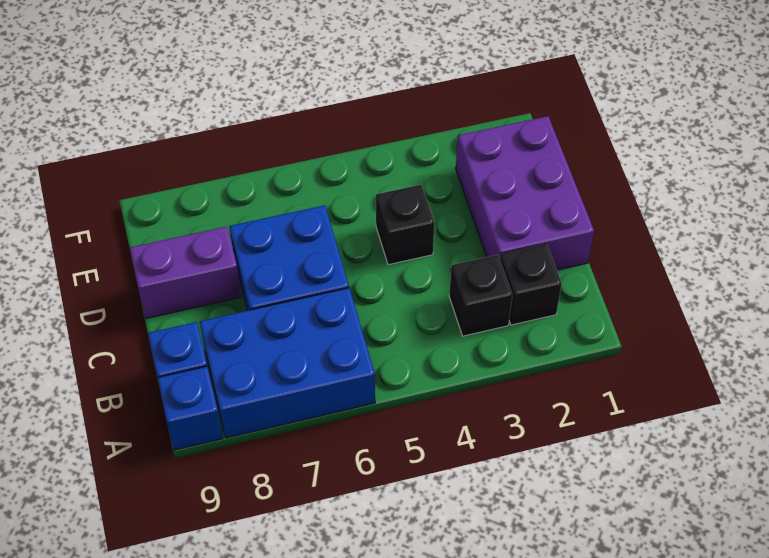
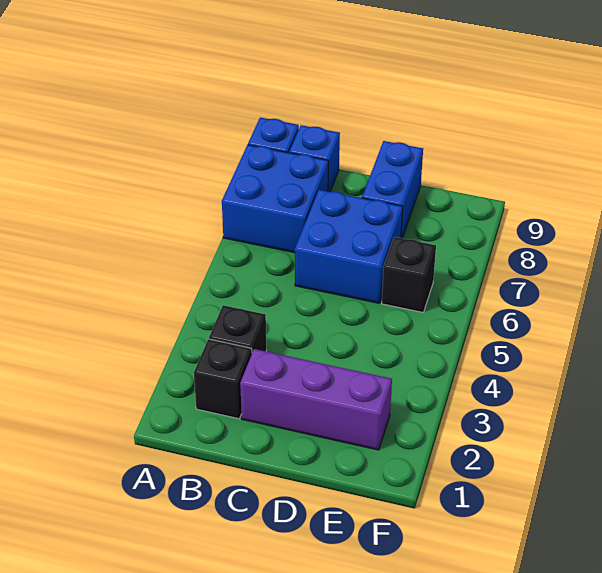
blue brick A6:B8 level 1 -> blue brick A7:B8 level 1
purple brick C1:E2 level 1 -> purple brick C2:E2 level 1
black brick D4 level 1 -> black brick E6 level 1
purple brick D8:D9 level 1 -> blue brick D8:D9 level 1

